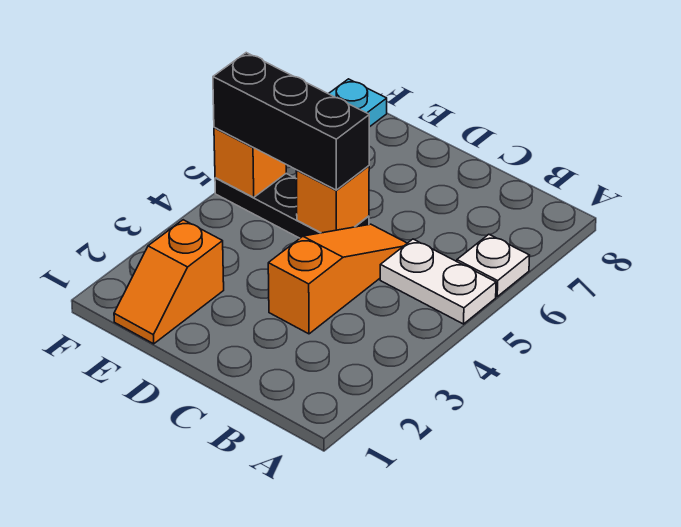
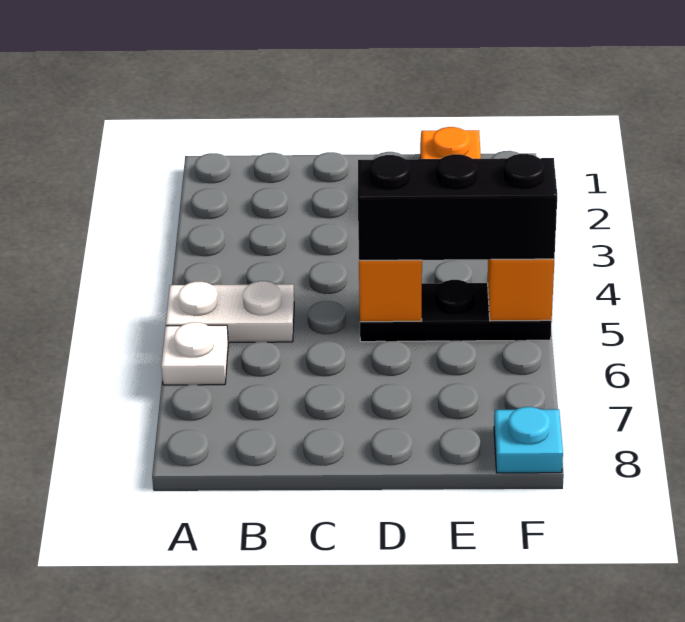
orange slope C3:C5 level 1 top 3 -> none

